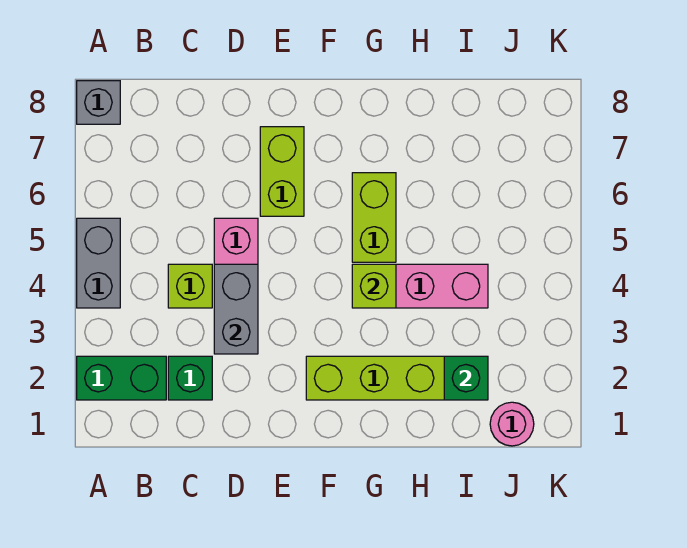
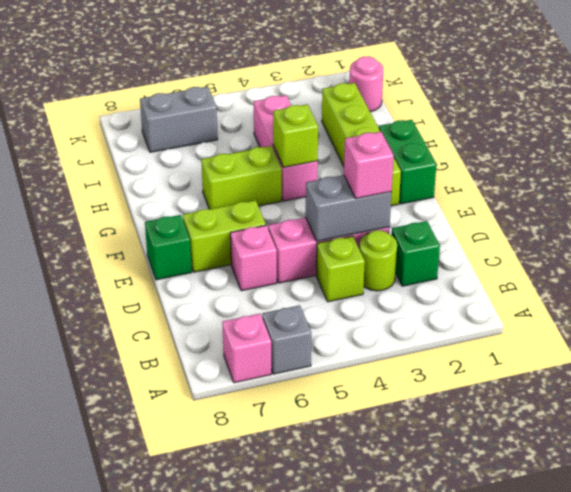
green brick A2:B2 level 1 -> green brick F1:G1 level 1
grey brick A4:A5 level 1 -> grey brick J6:J7 level 1
none -> pink brick A7 level 1
grey brick A8 level 1 -> grey brick A6 level 1
none -> lime round brick C3 level 1
none -> pink brick D3 level 3
none -> pink brick D6 level 1
green brick I2 level 2 -> green brick E8 level 1

